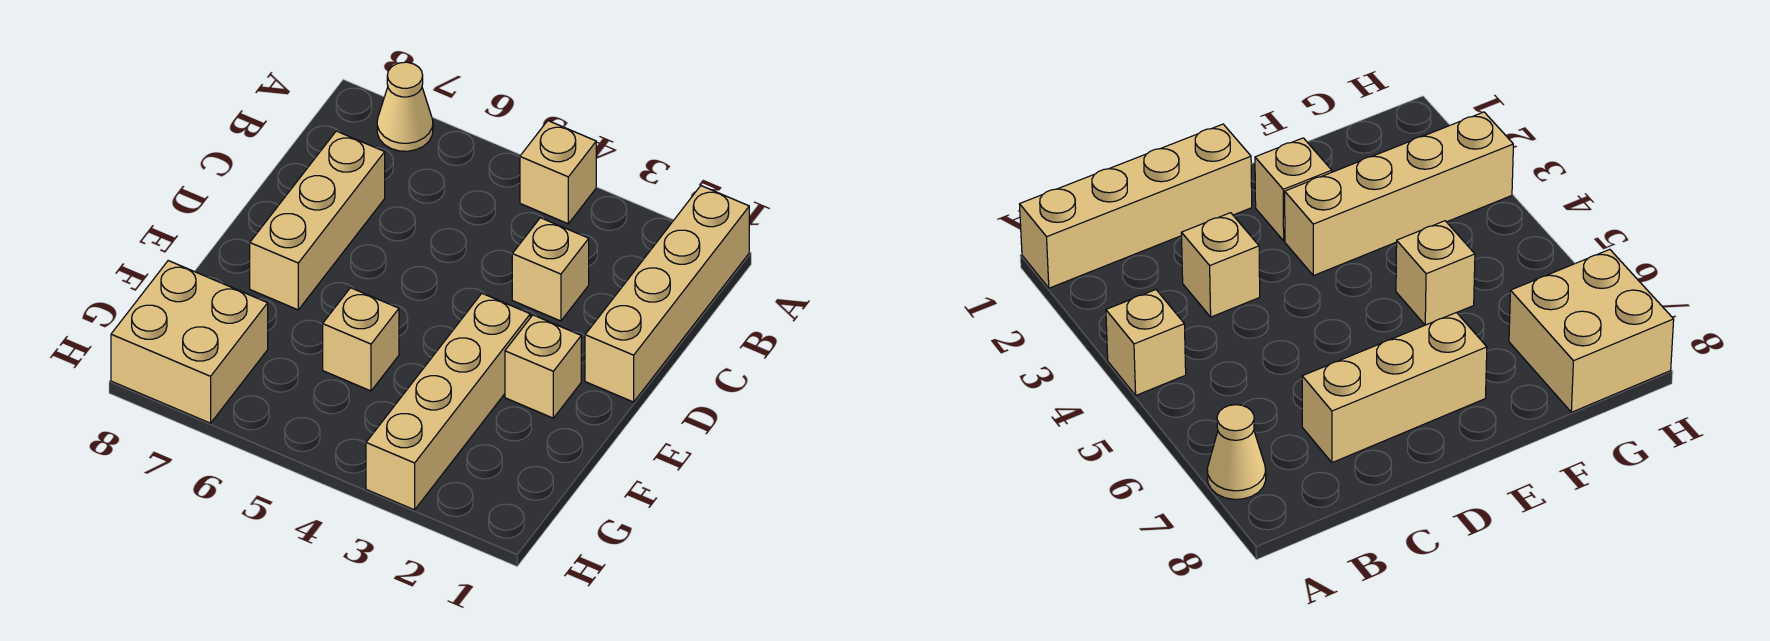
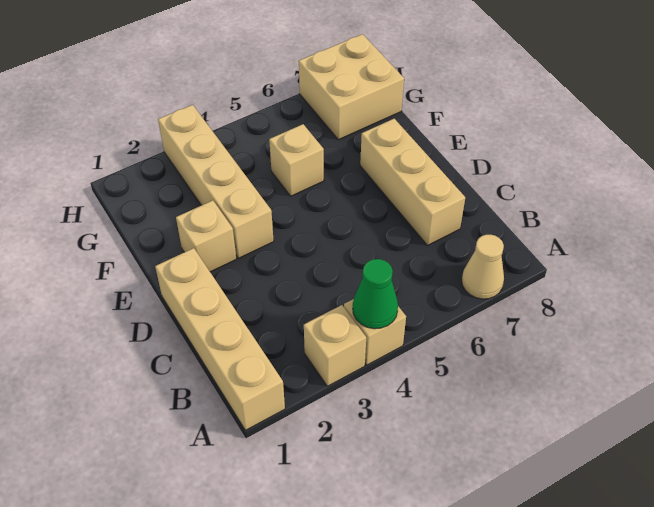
none -> green cone A4 level 2
tan brick C3 level 1 -> tan brick A3 level 1

